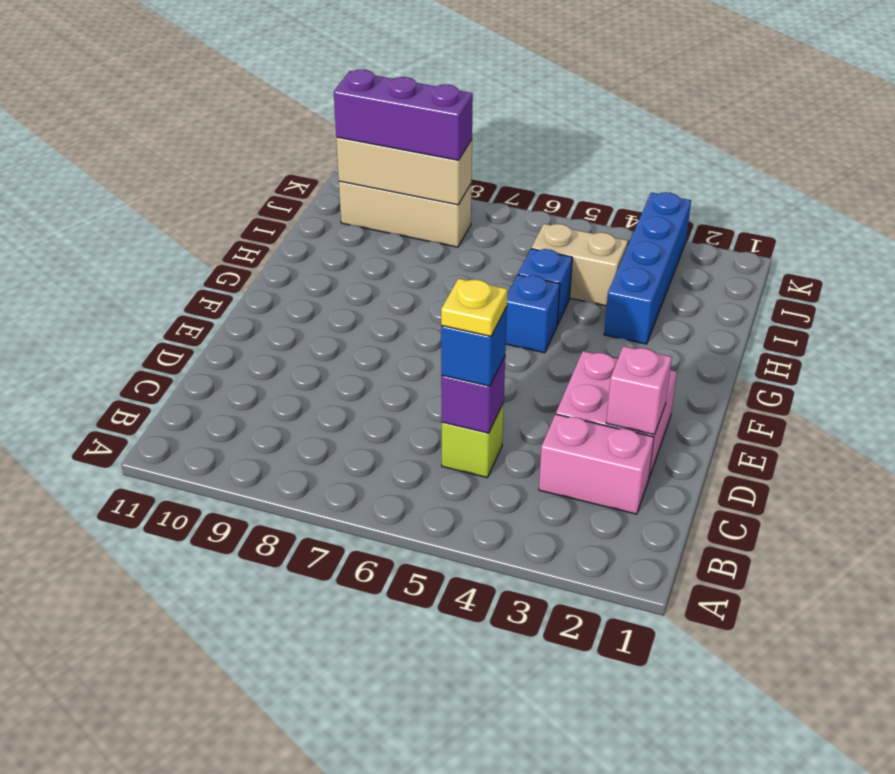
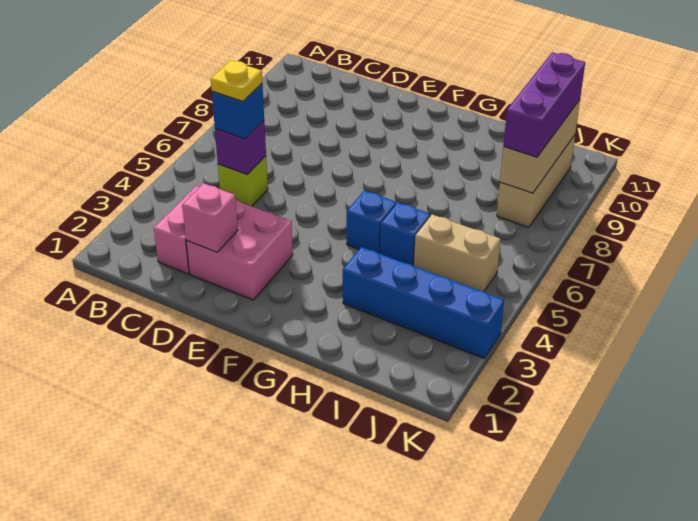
tan brick I4:I5 level 1 -> tan brick I5:J5 level 1

